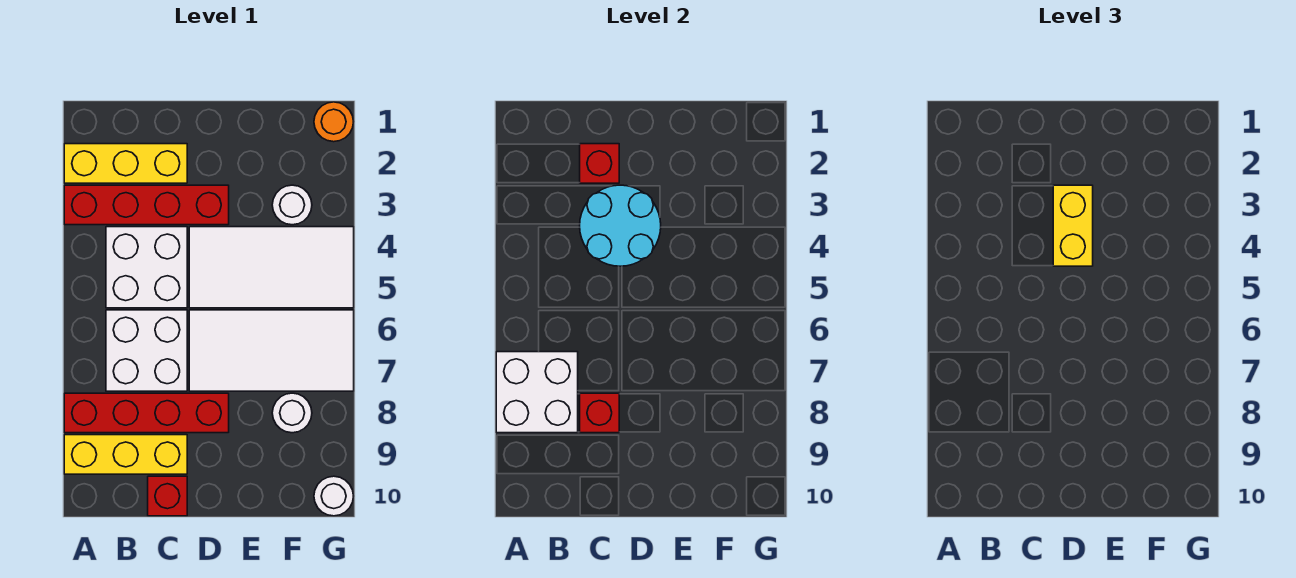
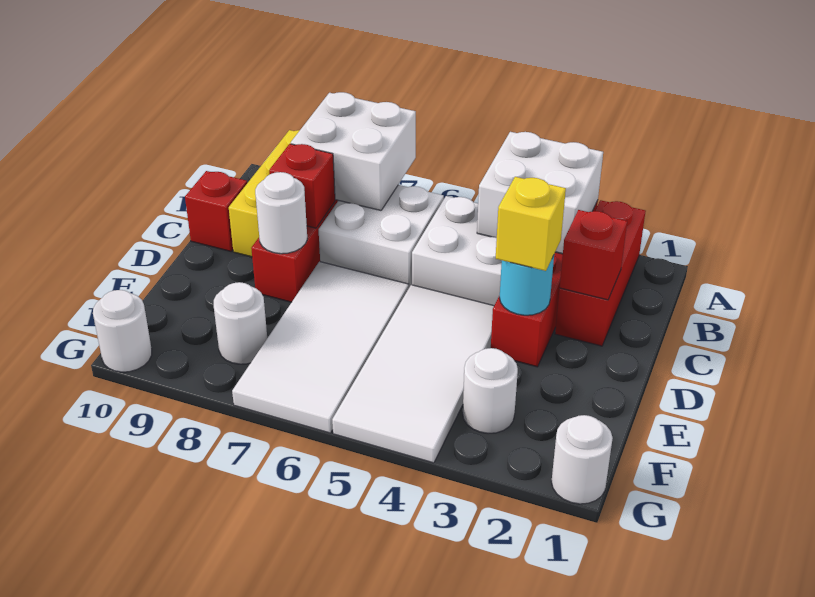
yellow brick A2:C2 level 1 -> red brick A2:C2 level 1
none -> white brick A3:B4 level 2
cyan round brick C3:D4 level 2 -> cyan round brick D3 level 2
yellow brick D3:D4 level 3 -> yellow brick D3 level 3
none -> white round brick D8 level 2
orange round brick G1 level 1 -> white round brick G1 level 1

